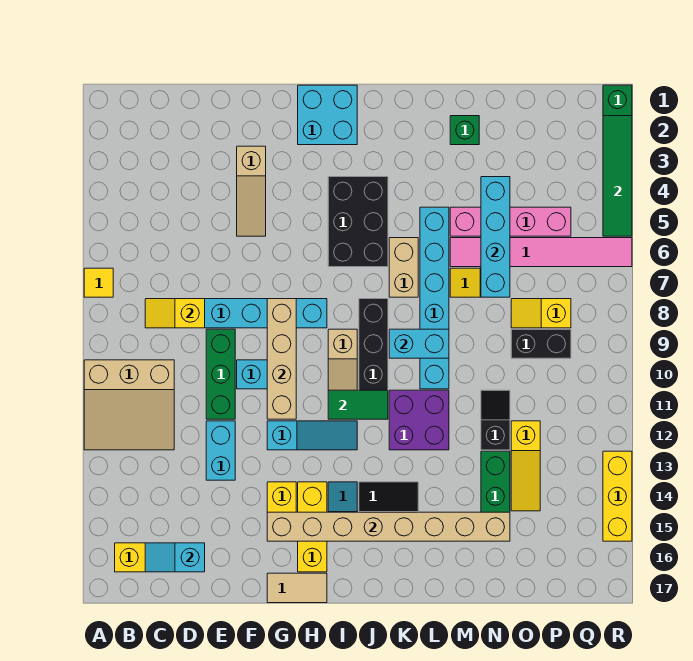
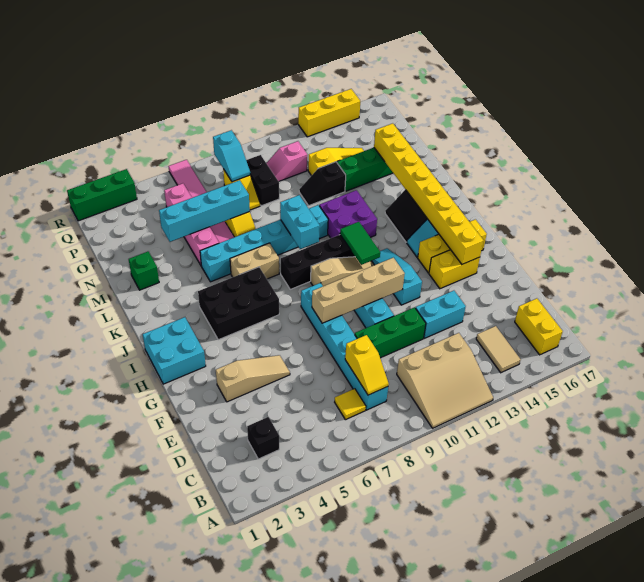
yellow tile A7 level 1 -> yellow tile C7 level 1
tan slope A10:C12 level 1 top 10 -> tan slope A10:C12 level 1 top C
none -> black brick C3 level 1
cyan slope C16:D16 level 2 top D -> cyan slope P8:Q8 level 2 top Q
tan brick G15:N15 level 2 -> yellow brick G15:N15 level 2
tan tile G17:H17 level 1 -> tan tile B14:C14 level 1
none -> pink slope P10:P11 level 1 top 11
green tile R2:R5 level 2 -> none

